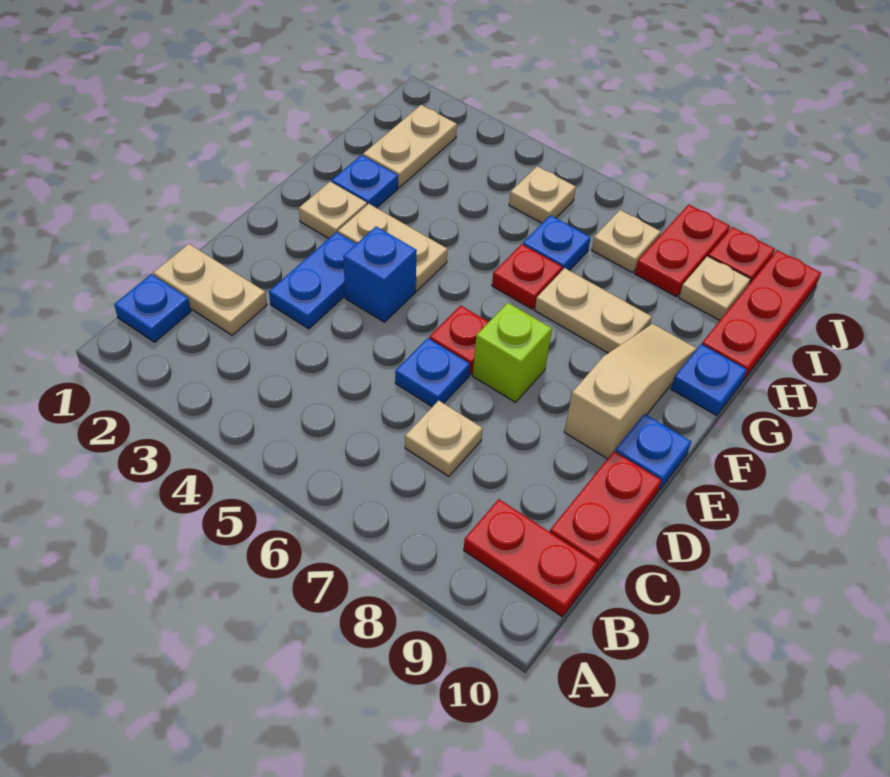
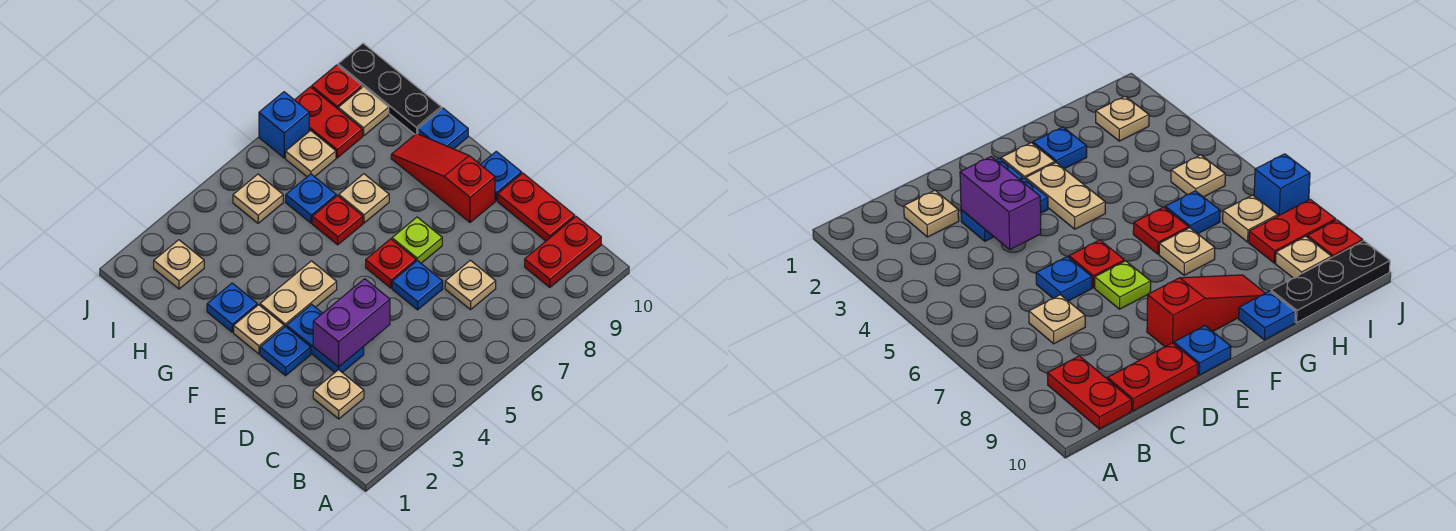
blue plate B1 level 1 -> blue plate E2 level 1
tan plate C1:C2 level 1 -> tan plate C2 level 1
none -> purple brick D3:D4 level 2
blue brick E4 level 1 -> blue brick J7 level 1
lime brick E7 level 1 -> lime plate E7 level 1
tan slope E9:G9 level 1 top E -> red slope E9:G9 level 1 top E
tan plate G7:G8 level 1 -> tan plate G7 level 1
tan plate H2:I2 level 1 -> tan plate I2 level 1
red plate H10:J10 level 1 -> black plate H10:J10 level 1

